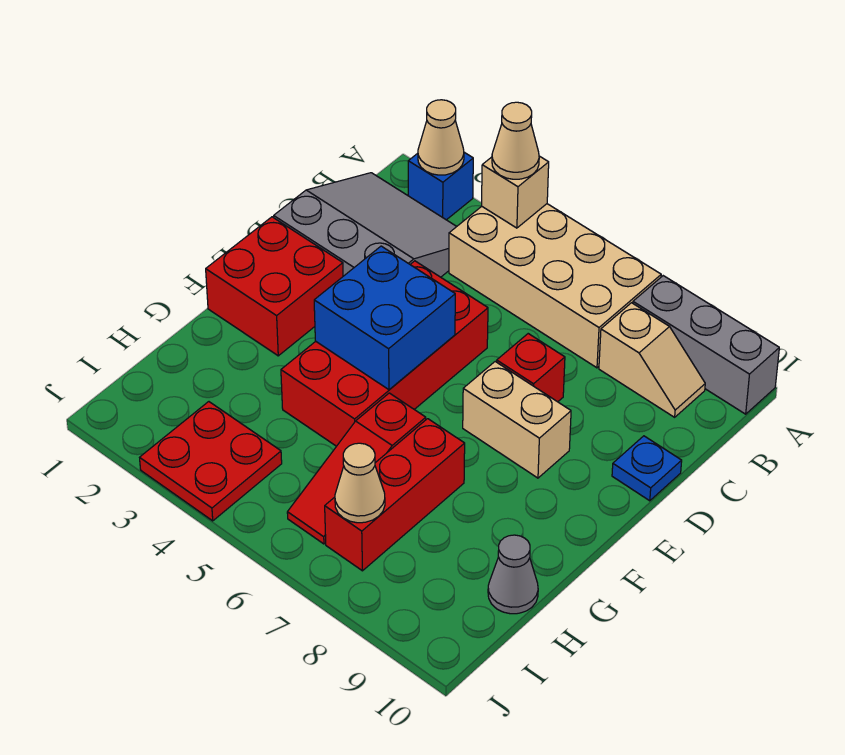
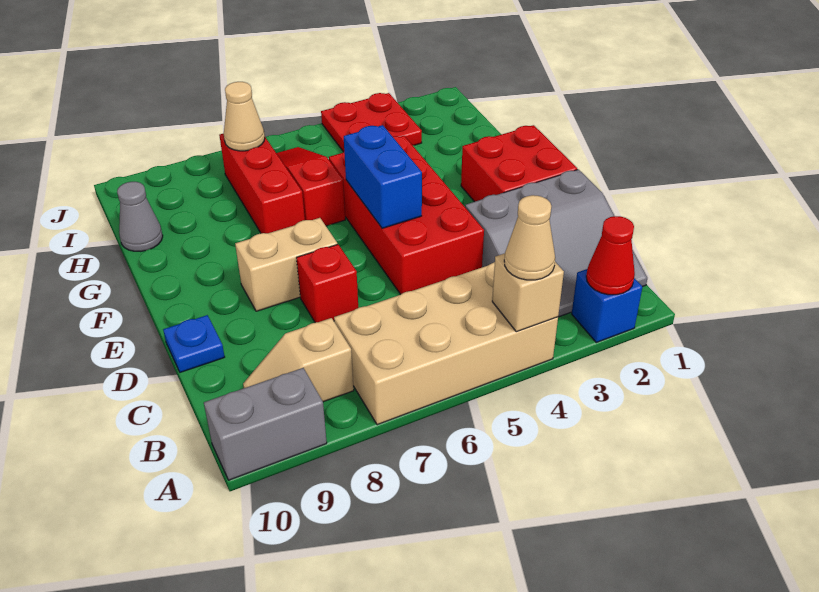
tan cone A2 level 2 -> red cone A2 level 2
grey brick A8:A10 level 1 -> grey brick A9:A10 level 1
blue brick E4:F5 level 2 -> blue brick E5:F5 level 2

